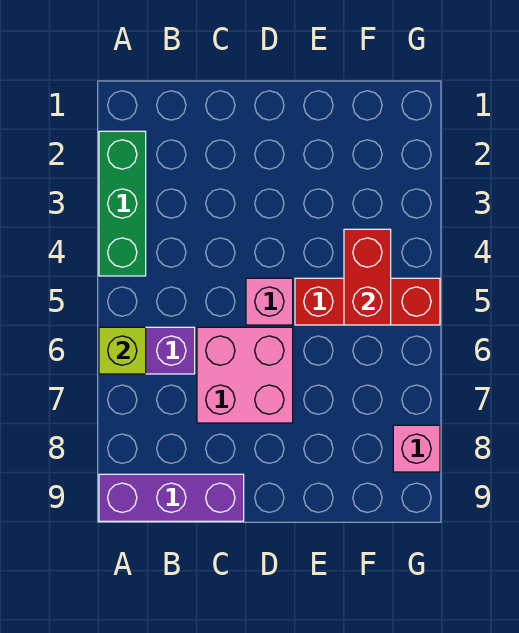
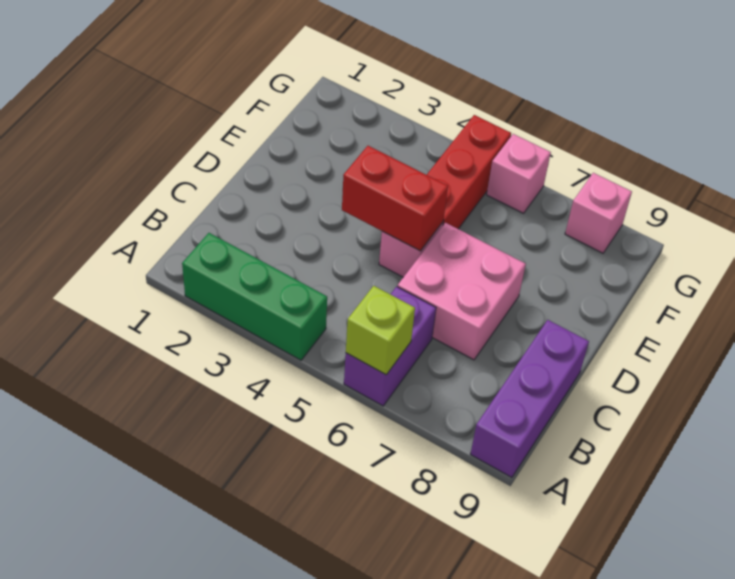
red brick F4:F5 level 2 -> red brick D4:D5 level 2
none -> pink brick G6 level 1

